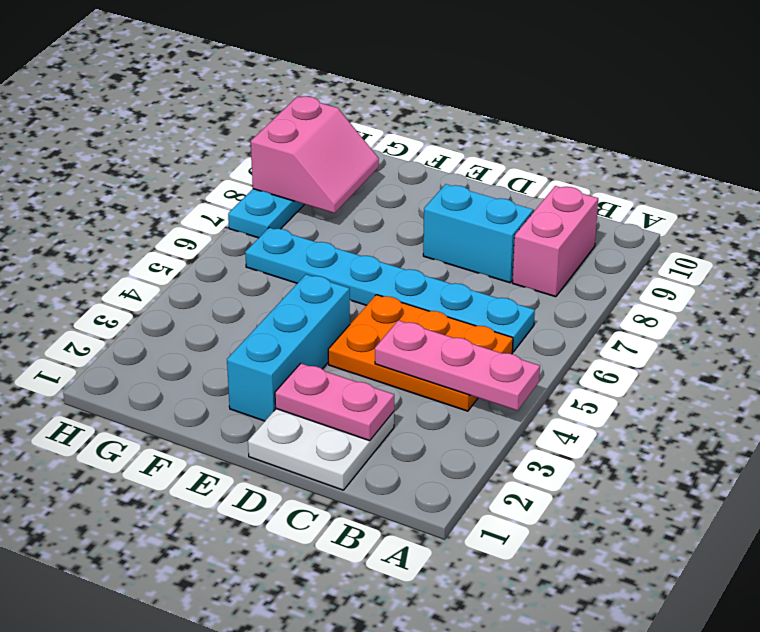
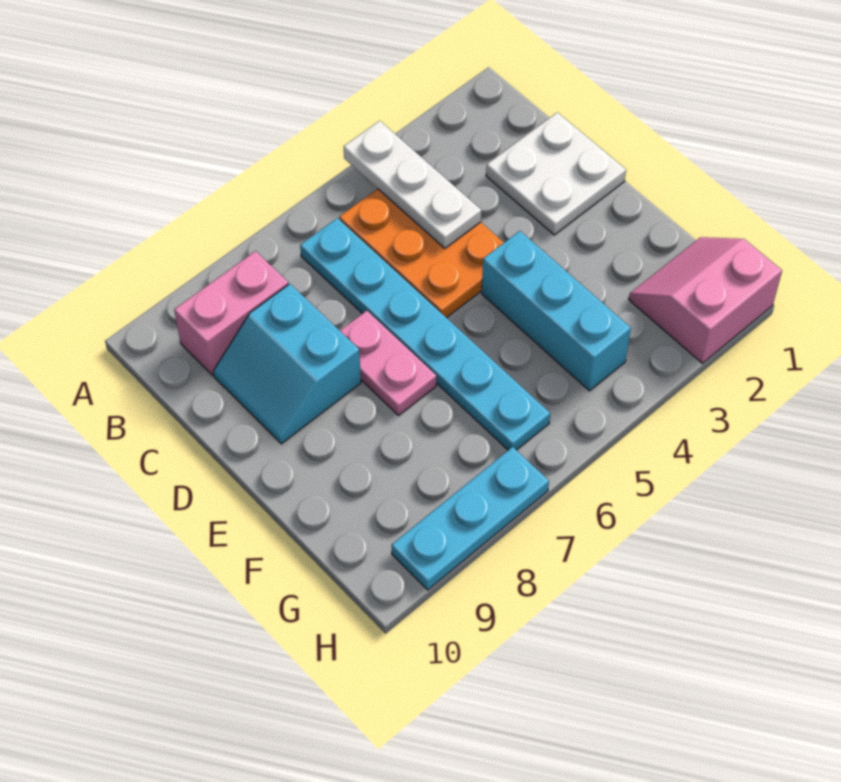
pink plate A4:C4 level 2 -> white plate A4:C4 level 2
pink plate C2:D2 level 2 -> pink plate D7:E7 level 1
cyan brick E2:E4 level 1 -> cyan brick E4:G4 level 1
pink slope G8:H9 level 2 top H -> pink slope G1:H2 level 1 top H

